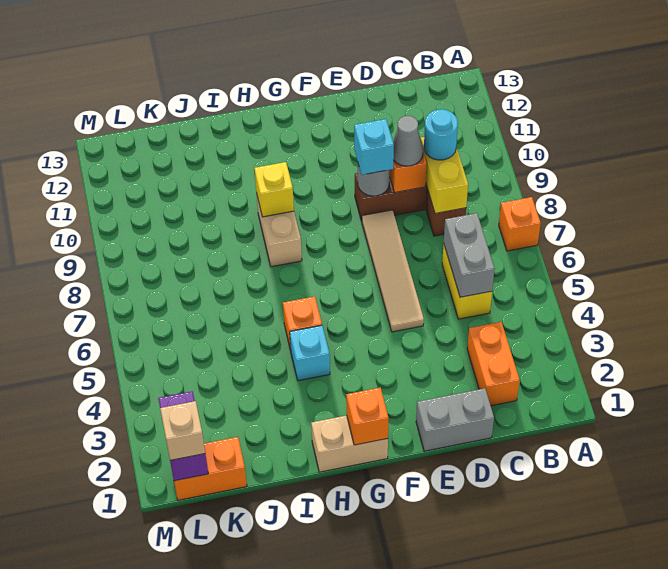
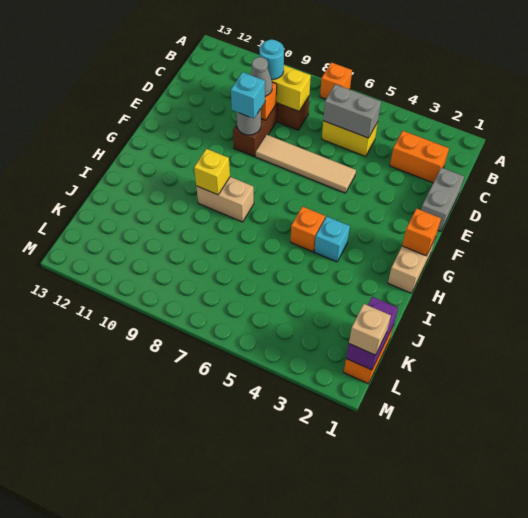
purple brick L1:L2 level 2 -> purple brick K1:L1 level 2

